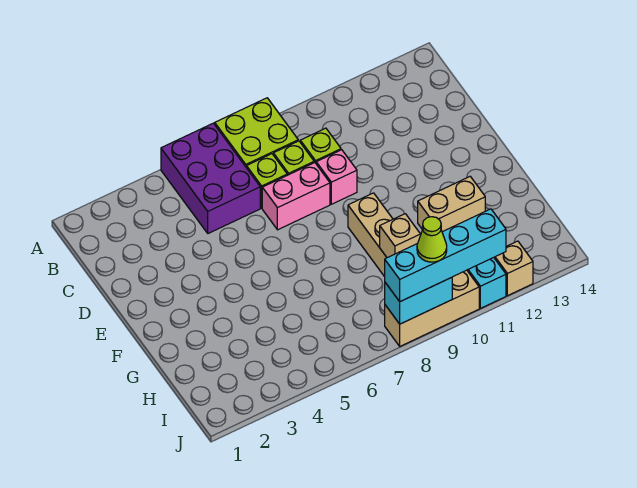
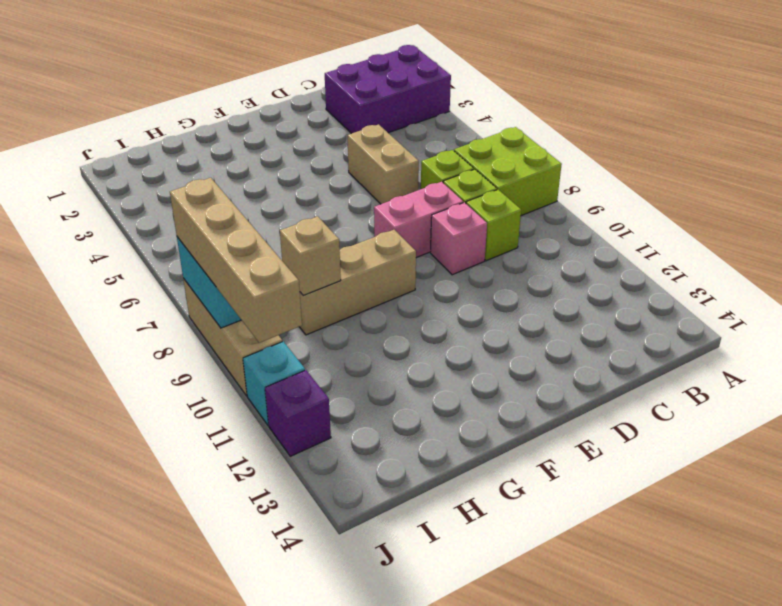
purple brick A5:C6 level 1 -> purple brick A2:C3 level 1
pink brick D7:D8 level 1 -> pink brick D8:E8 level 1
tan brick G11:G12 level 1 -> tan brick D5:D6 level 1
cyan brick J8:J11 level 3 -> tan brick J8:J11 level 3
lime cone J9 level 4 -> none
tan brick J12 level 1 -> purple brick J12 level 1

